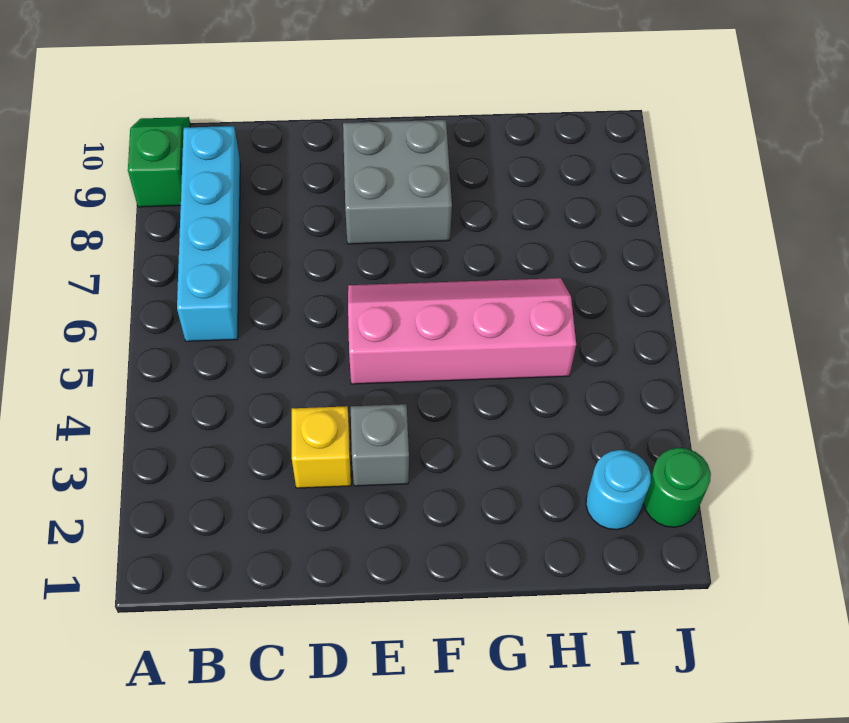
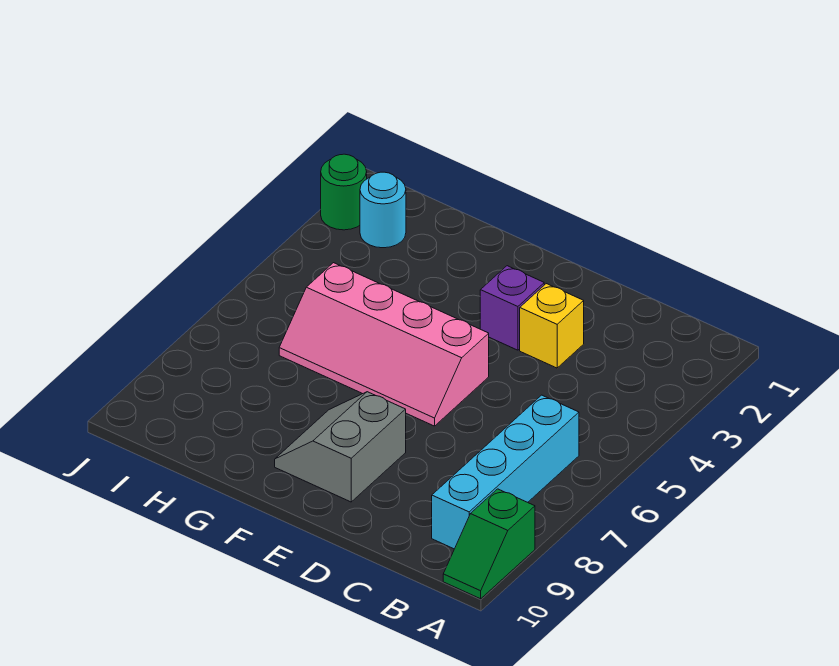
grey brick E3 level 1 -> purple brick E3 level 1
grey brick E8:F9 level 1 -> grey slope E8:F9 level 1 top E

